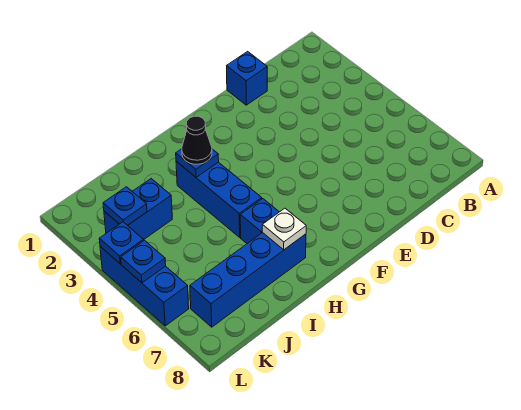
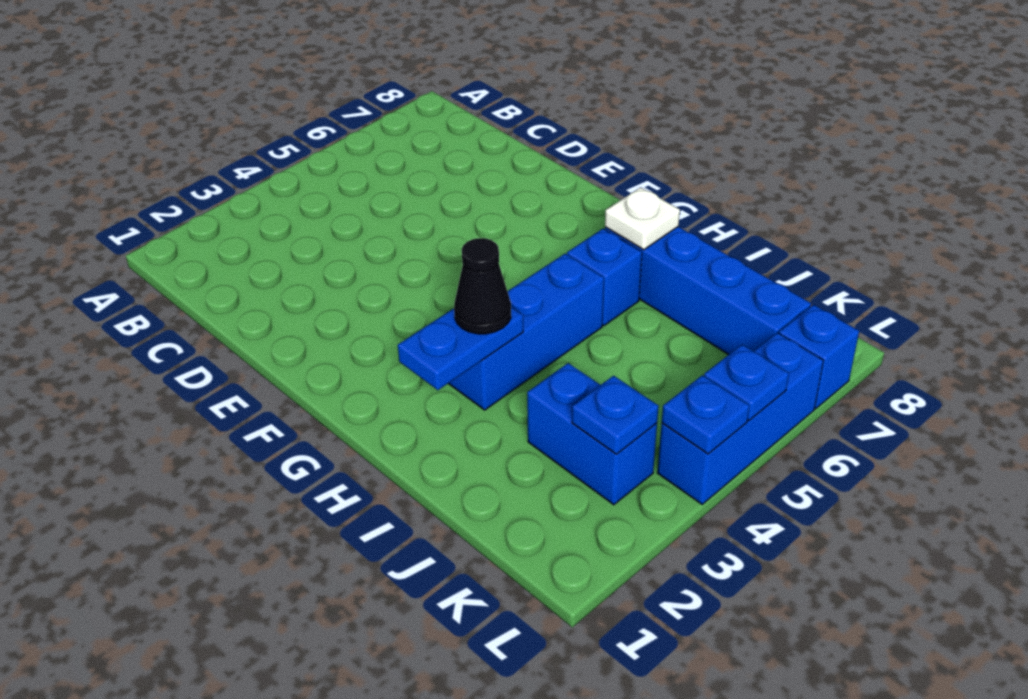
blue brick D1 level 1 -> blue brick L7 level 1
blue plate H3 level 2 -> blue plate H2:H3 level 2

